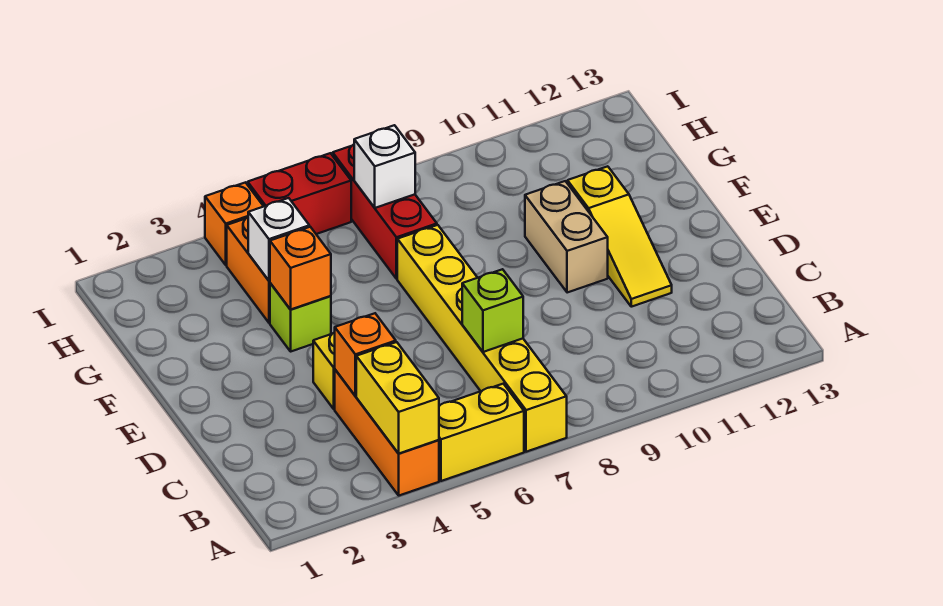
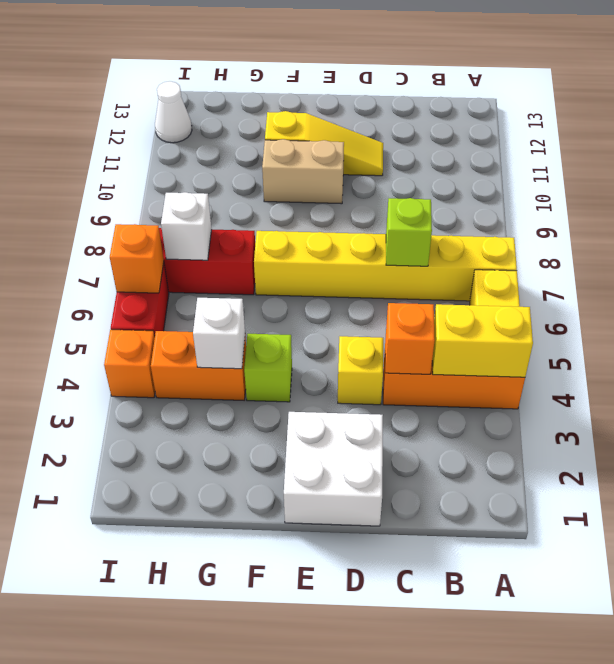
none -> white brick D1:E2 level 1
orange brick F4 level 2 -> orange brick I6 level 2
none -> white cone I12 level 1

